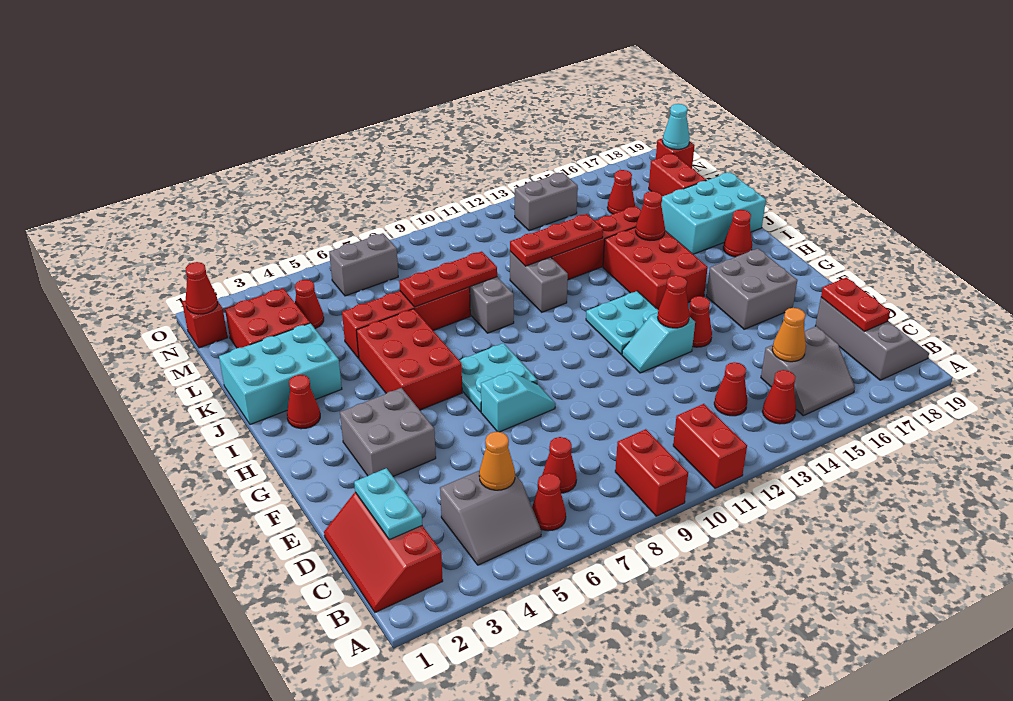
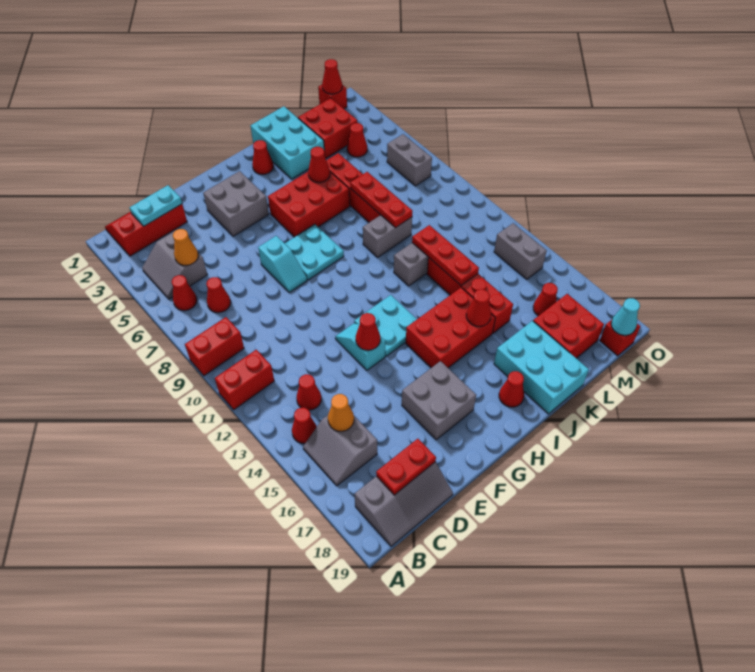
red cone F14 level 1 -> red cone J5 level 2
red brick L18:M18 level 1 -> red brick L17:M18 level 1

